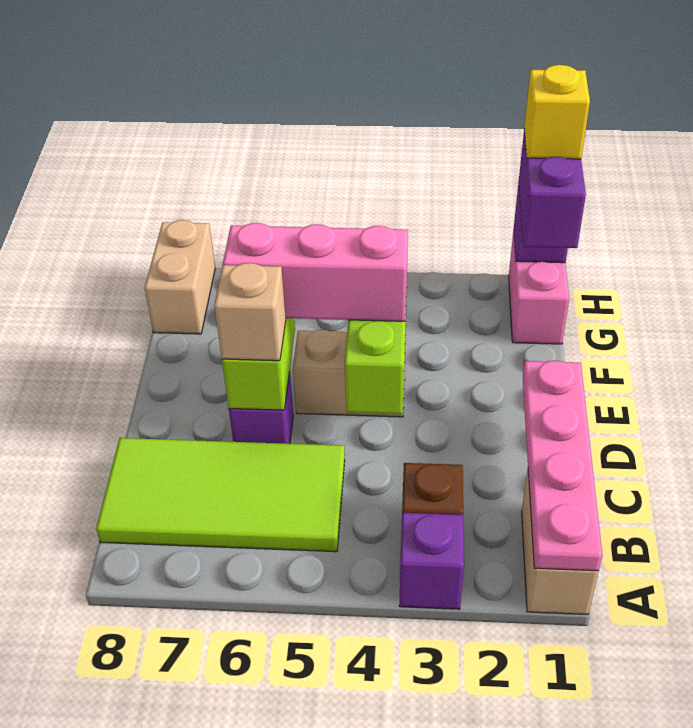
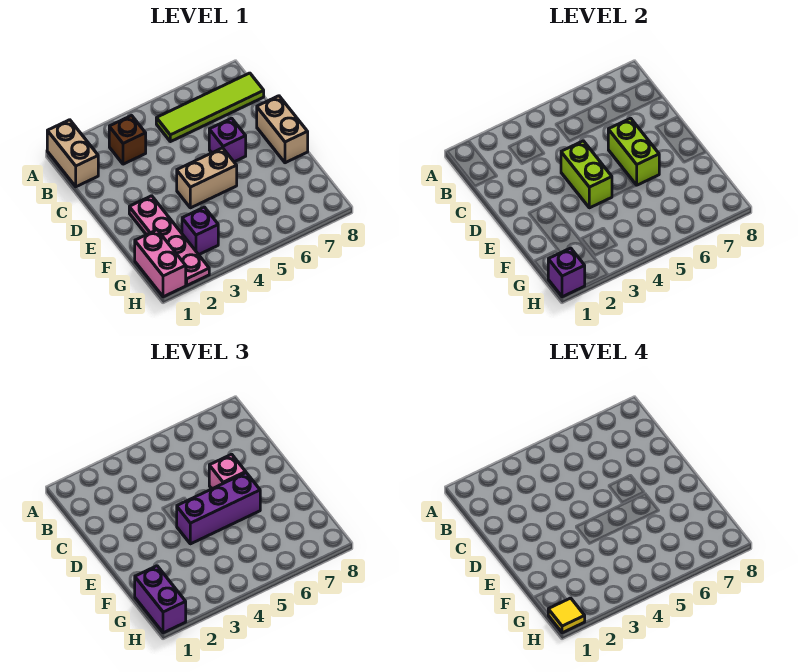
pink plate A1:D1 level 2 -> pink plate E2:H2 level 1
purple brick A3 level 1 -> purple brick G3 level 1
lime tile B5:C8 level 1 -> lime tile B5:B8 level 1
tan brick D6 level 3 -> pink brick D6 level 3
pink brick E4:E6 level 3 -> purple brick E4:E6 level 3
tan brick G8:H8 level 1 -> tan brick D8:E8 level 1
yellow brick H1 level 4 -> yellow tile H1 level 4

